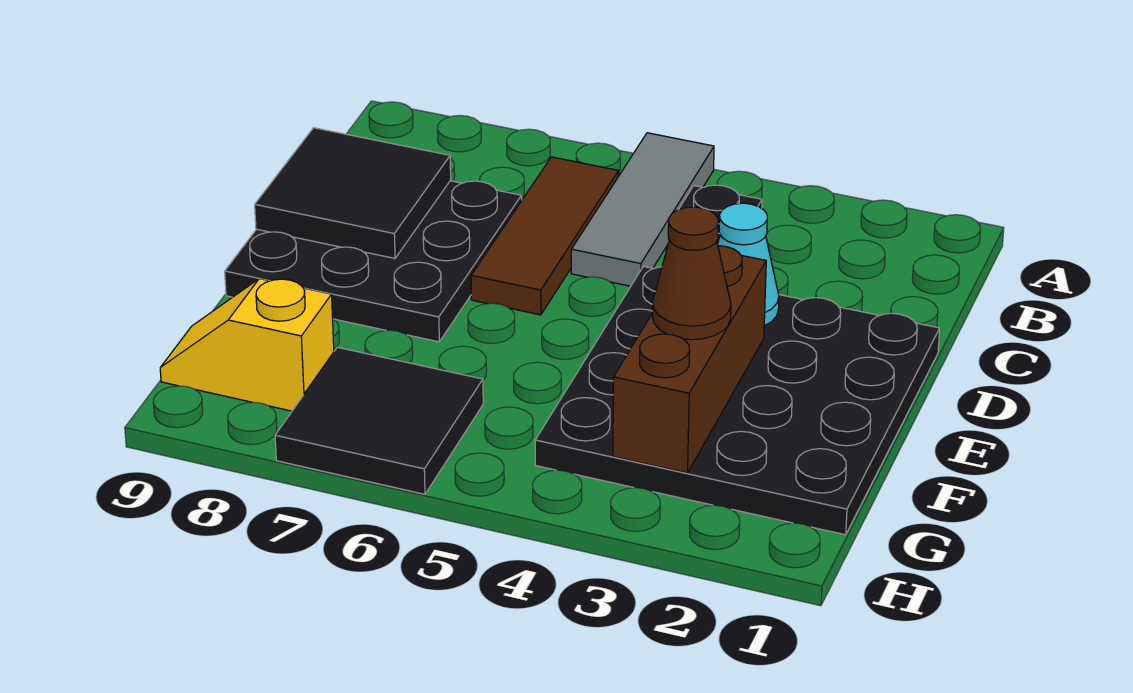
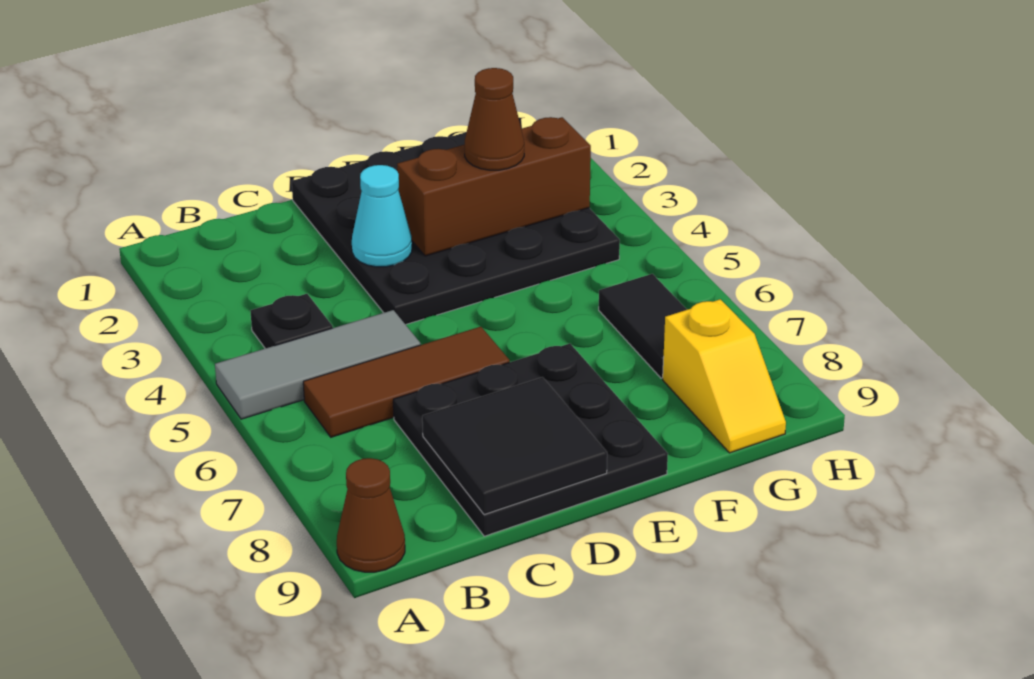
none -> brown cone A9 level 1
black tile G6:H7 level 1 -> black tile G6:G7 level 1

